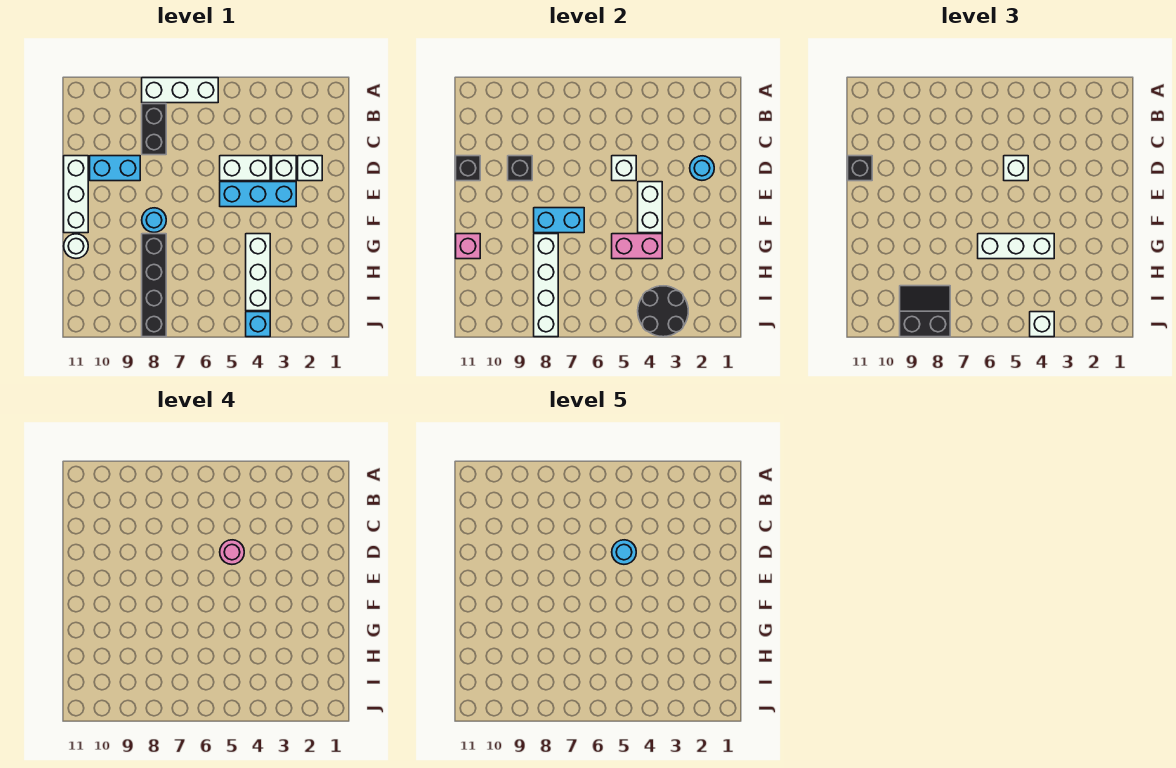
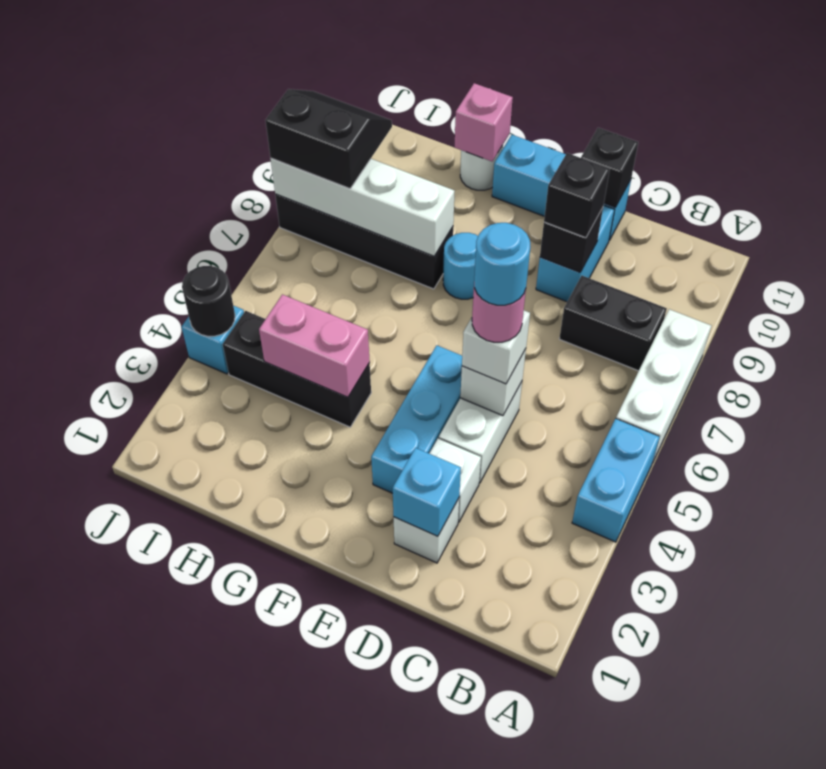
cyan round brick D2 level 2 -> cyan brick D2 level 2
white brick D11:F11 level 1 -> cyan brick D11:F11 level 1
black brick D11 level 3 -> black brick D9 level 3
white brick E4:F4 level 2 -> none
cyan brick F7:F8 level 2 -> cyan brick A4:A5 level 1
white brick G4:I4 level 1 -> black brick G4:I4 level 1
pink brick G4:G5 level 2 -> pink brick G4:H4 level 2
white brick G4:G6 level 3 -> none
black round brick I3:J4 level 2 -> black round brick J4 level 2
black slope I8:J9 level 3 top J -> black slope I8:J9 level 3 top 8
white brick J4 level 3 -> none

